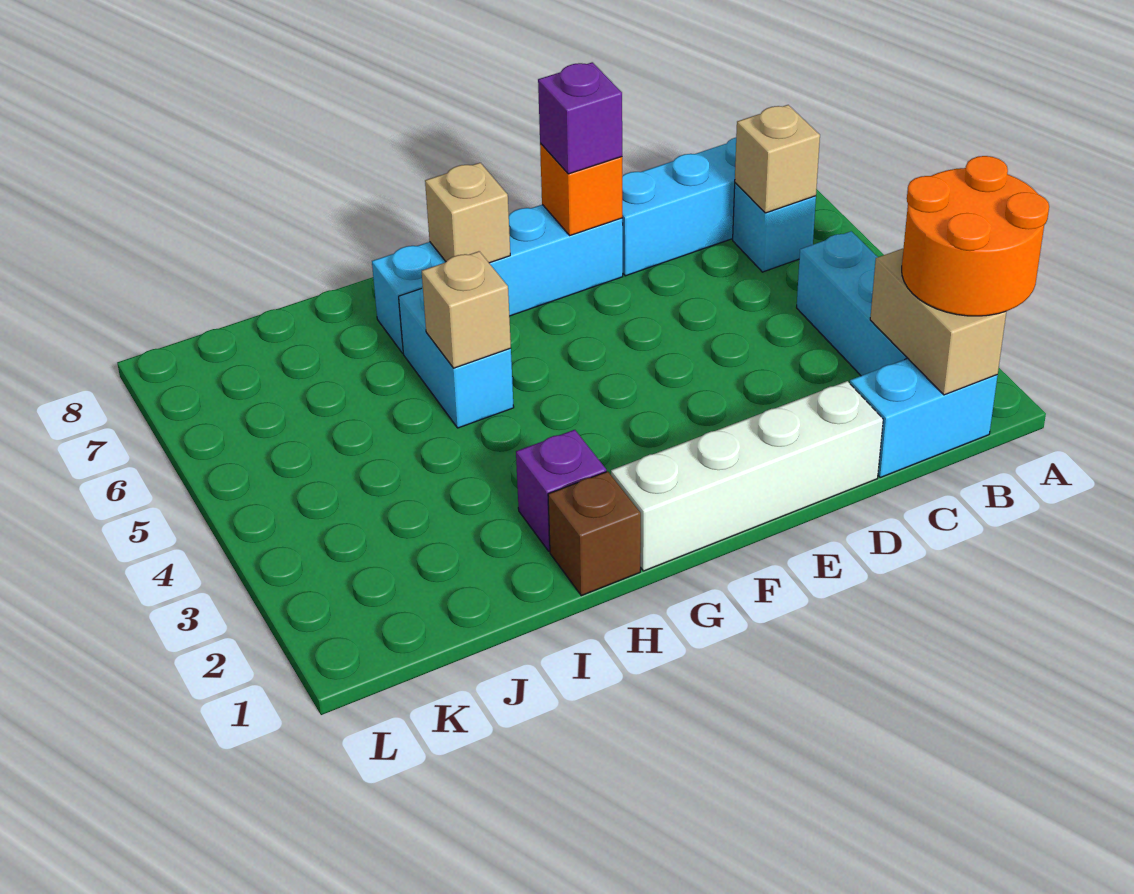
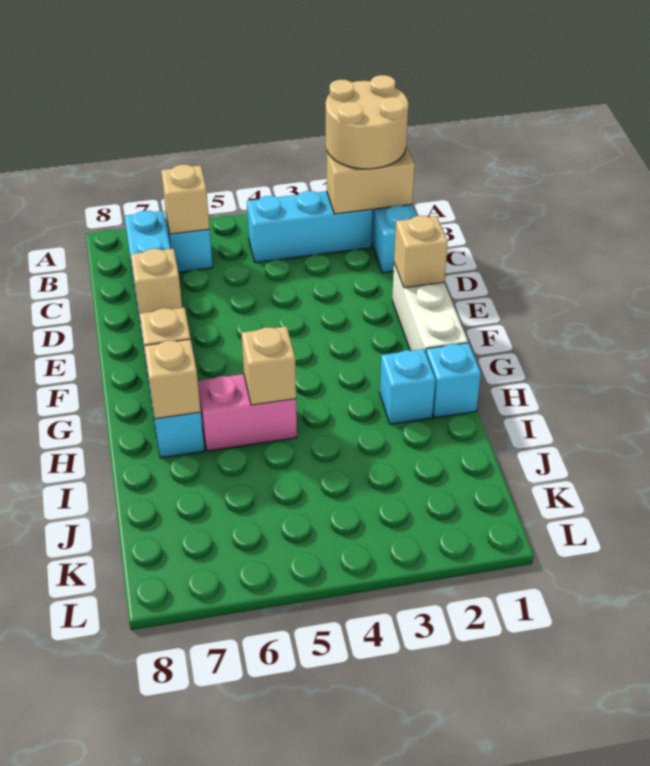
orange round brick A1:B2 level 3 -> tan round brick A1:B2 level 3
white brick D1:G1 level 1 -> white brick E1:G1 level 1
none -> tan brick E1 level 2
orange brick E7 level 2 -> tan brick E7 level 2
purple brick E7 level 3 -> none
brown brick H1 level 1 -> cyan brick H1 level 1
purple brick H2 level 1 -> cyan brick H2 level 1
cyan brick H5:H6 level 1 -> pink brick H5:H6 level 1
none -> tan brick H7 level 2

